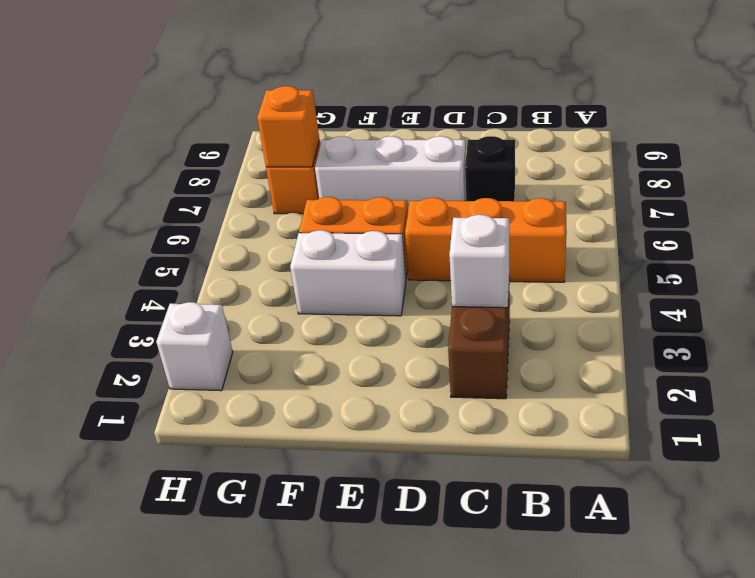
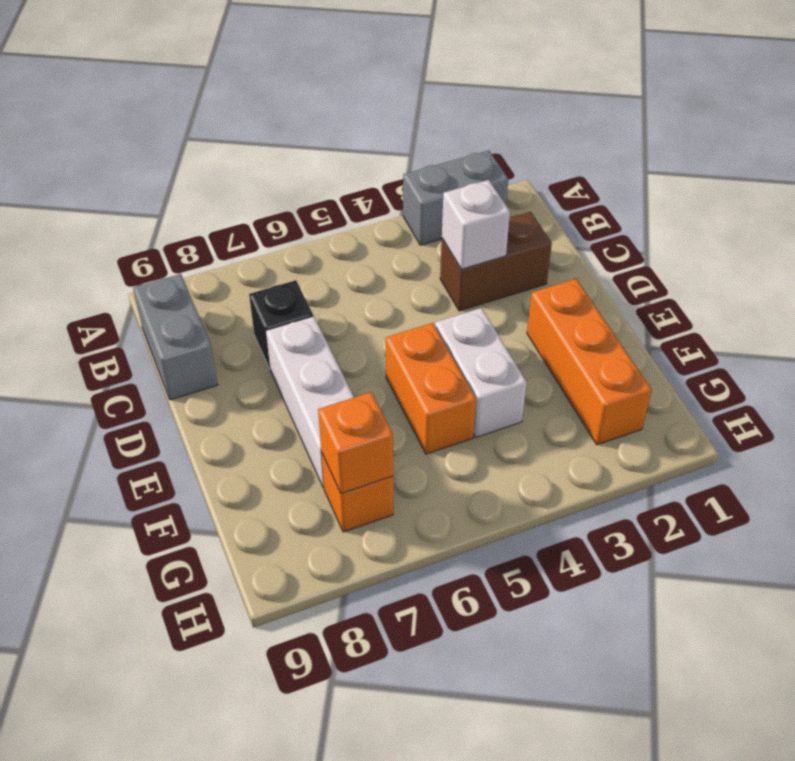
none -> grey brick A2:A3 level 1
orange brick B5:D5 level 1 -> orange brick E2:G2 level 1
none -> grey brick B9:C9 level 1
white brick H2 level 1 -> none

